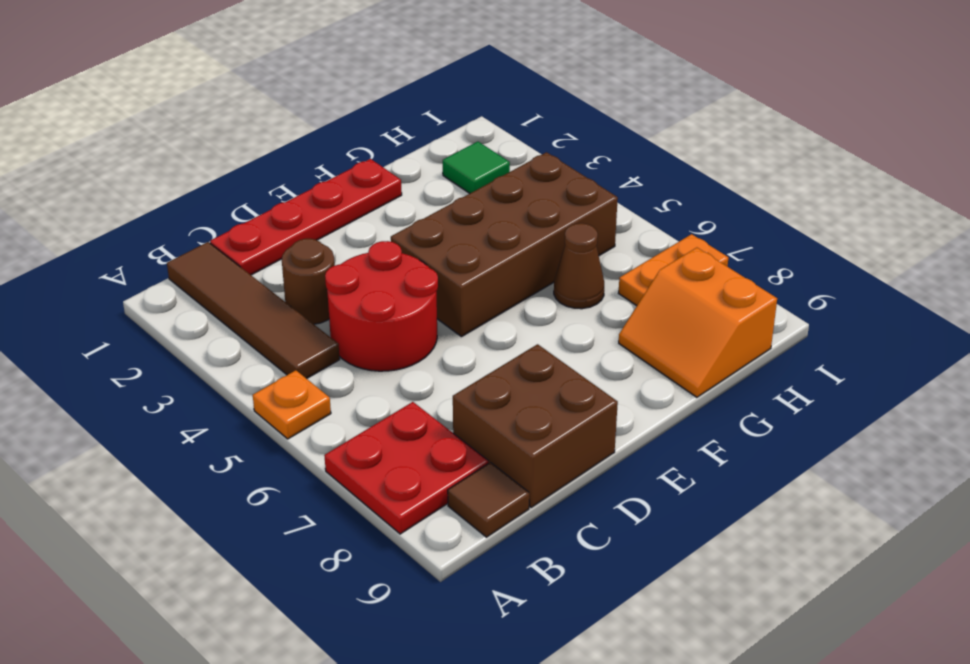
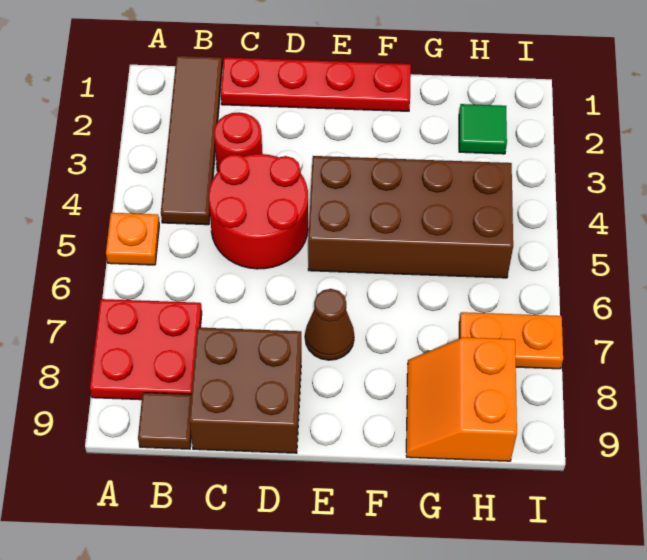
brown round brick C3 level 1 -> red round brick C3 level 1
brown cone G6 level 1 -> brown cone E7 level 1

